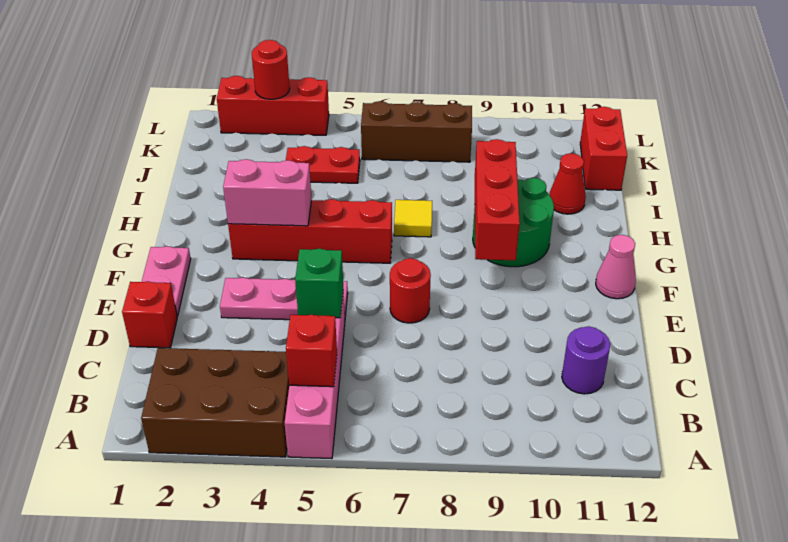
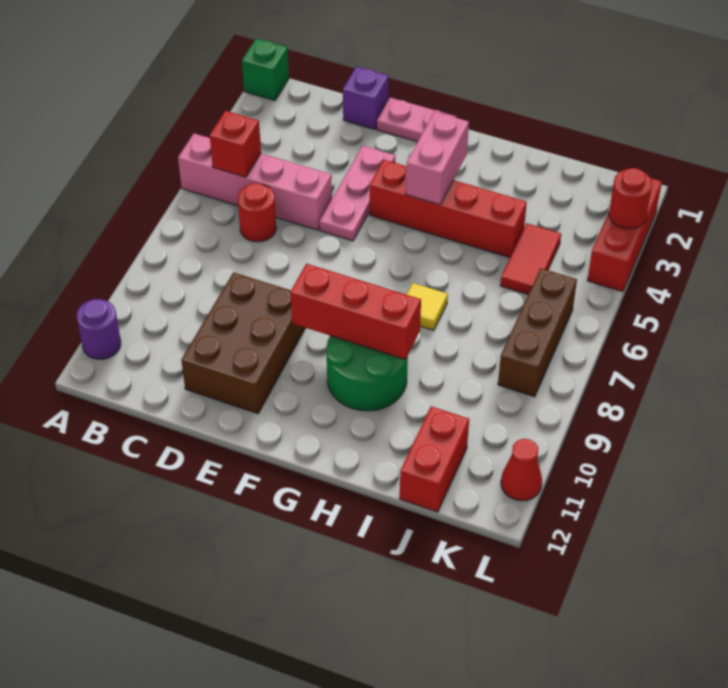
brown brick A2:B4 level 1 -> brown brick D9:E11 level 1
purple round brick C11 level 1 -> purple round brick A11 level 1
red brick D1 level 1 -> purple brick D1 level 1
green brick D5 level 2 -> green brick A1 level 1
red round brick E7 level 1 -> red round brick C6 level 1
pink cone F12 level 1 -> none
red brick G3:G6 level 1 -> red brick F4:I4 level 1
red cone I11 level 1 -> red cone L11 level 1
red plate J4:J5 level 1 -> red tile J4:J5 level 1
red brick J12:K12 level 1 -> red brick J11:J12 level 1

